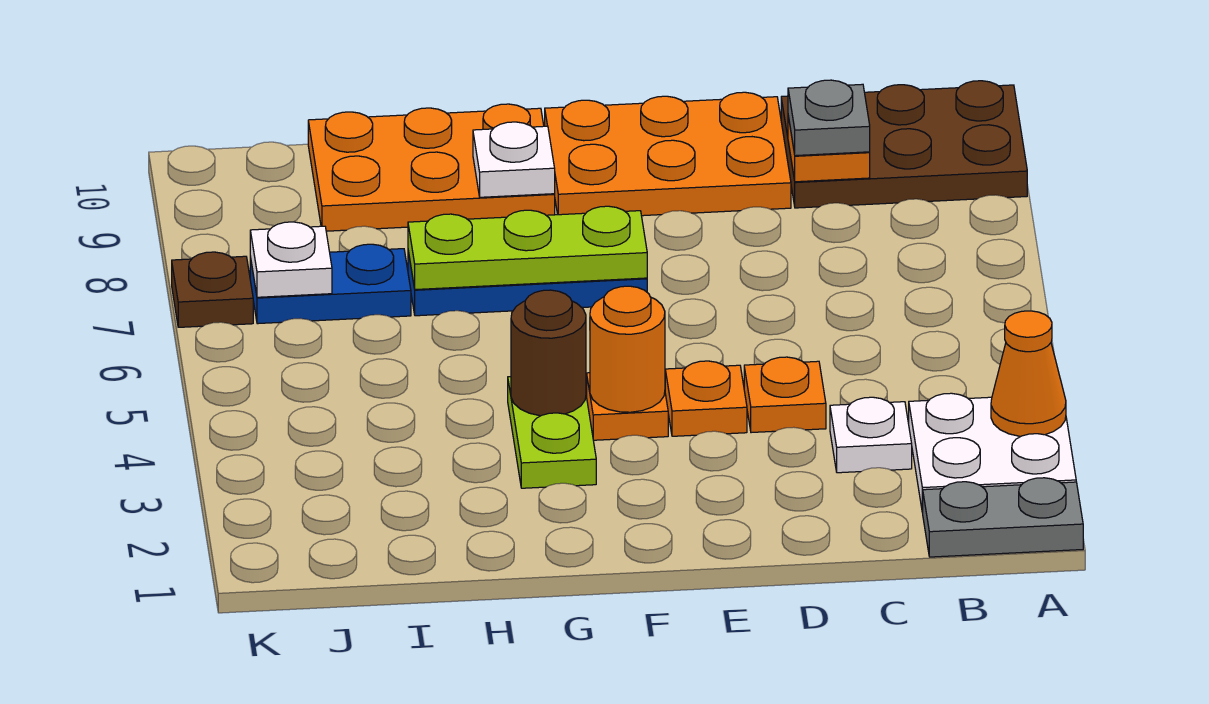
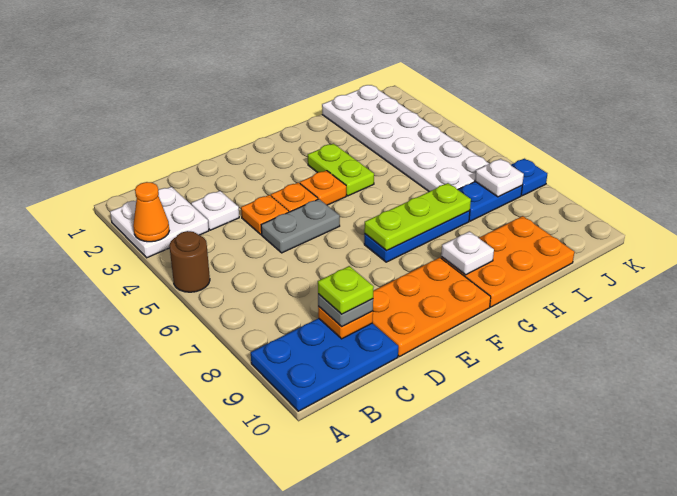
grey plate A1:B1 level 1 -> grey plate D5:E5 level 1
brown plate A9:C10 level 1 -> blue plate A9:C10 level 1
none -> lime plate C9 level 4
orange round brick F4 level 2 -> none
brown round brick G4 level 2 -> brown round brick A5 level 1
none -> white plate I1:J6 level 1
brown plate K7 level 1 -> blue plate K7 level 1

